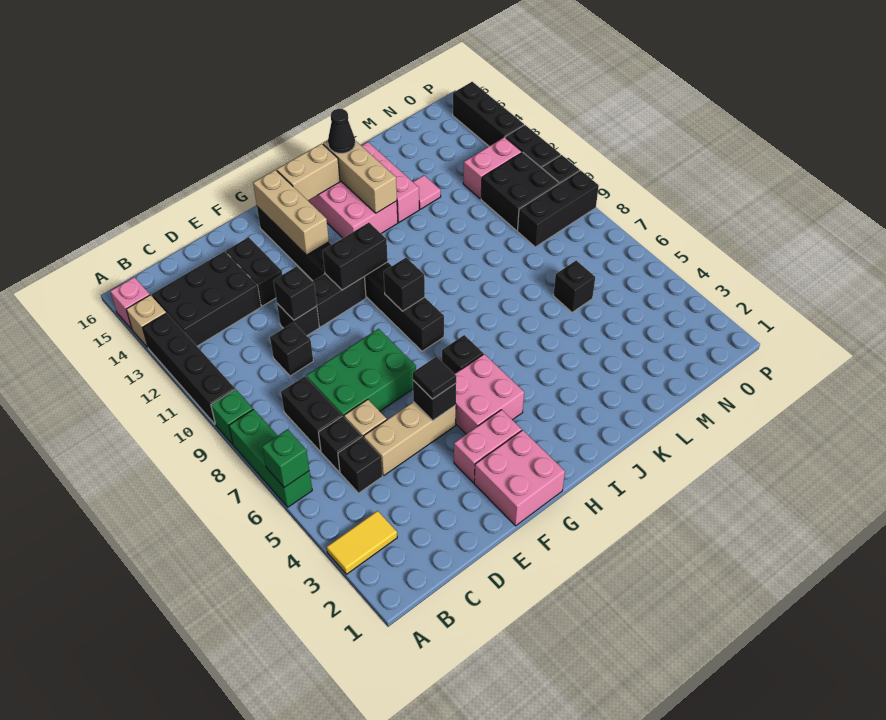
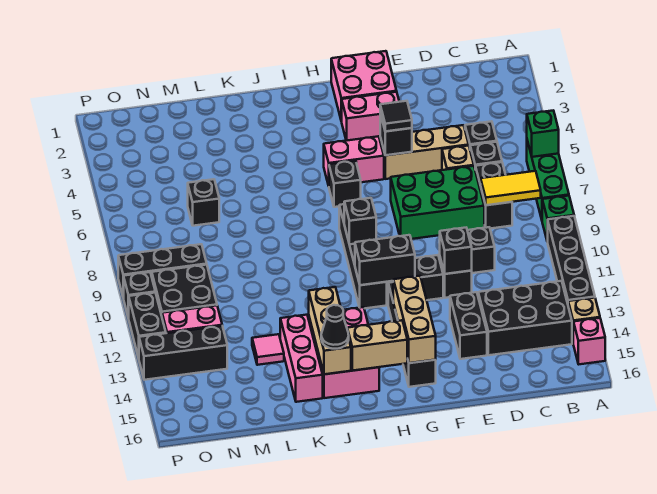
yellow tile A3:B3 level 1 -> yellow tile B8:C8 level 2
pink brick G4:H5 level 1 -> pink brick G5:H5 level 1
black brick P13:P15 level 1 -> black brick N13:P13 level 1

